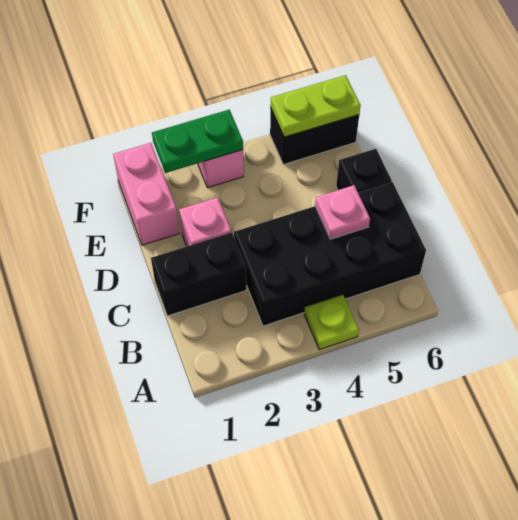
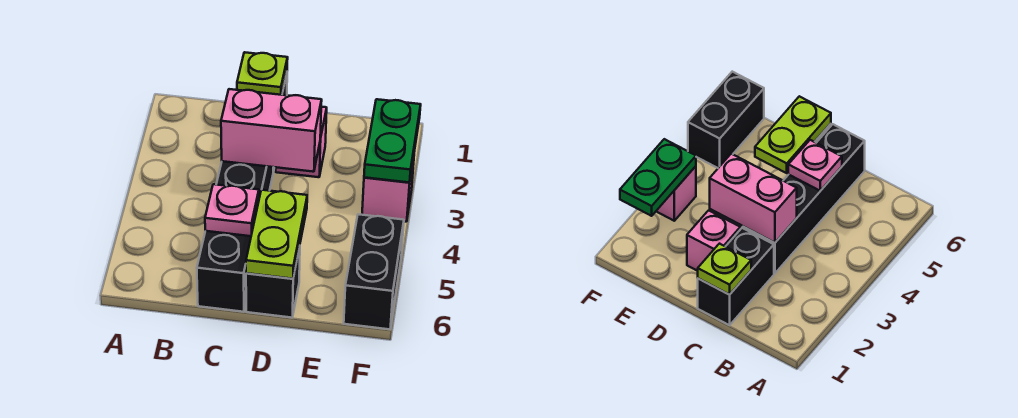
lime plate A4 level 1 -> lime plate C1 level 2
black brick B3:C6 level 1 -> black brick C3:C6 level 1
pink brick E1:F1 level 1 -> pink brick C3:D3 level 2
lime plate F5:F6 level 2 -> lime plate D5:D6 level 2

